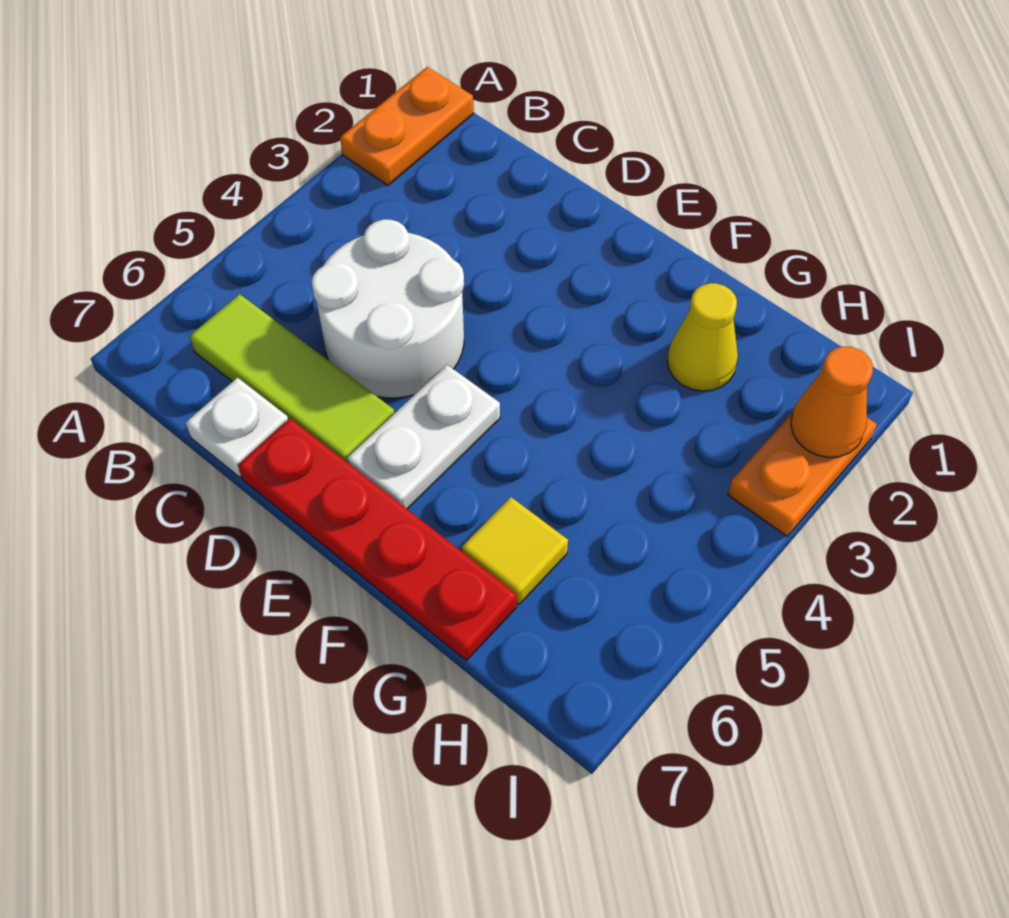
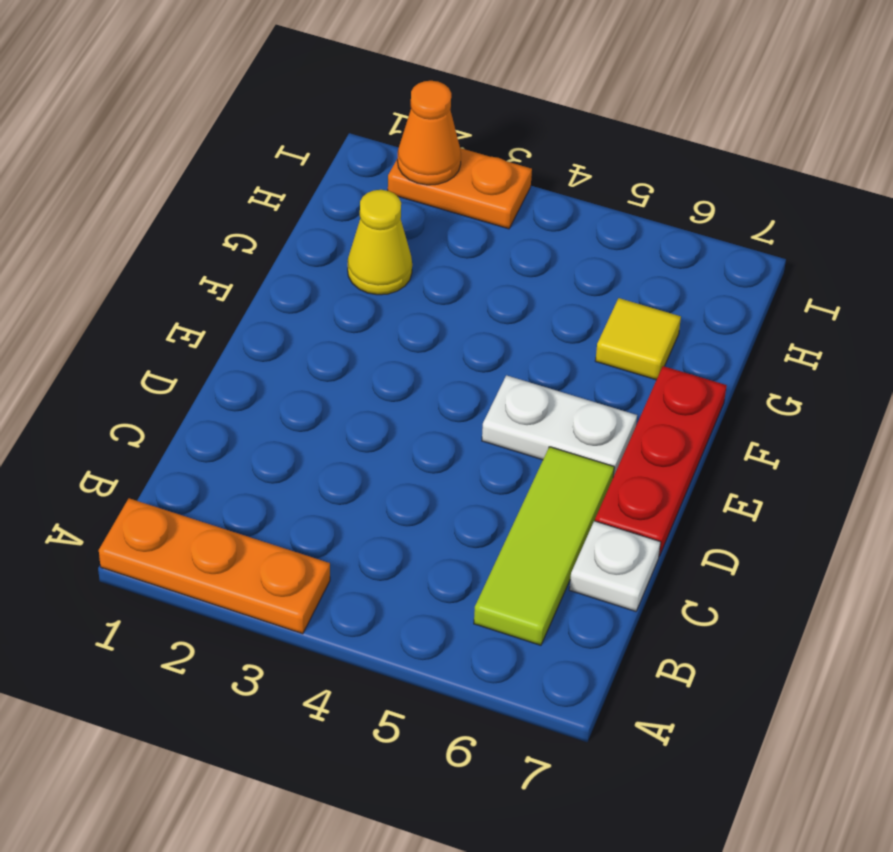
orange plate A1:A2 level 1 -> orange plate A1:A3 level 1
white round brick C4:D5 level 1 -> none
red plate D7:G7 level 1 -> red plate D7:F7 level 1

